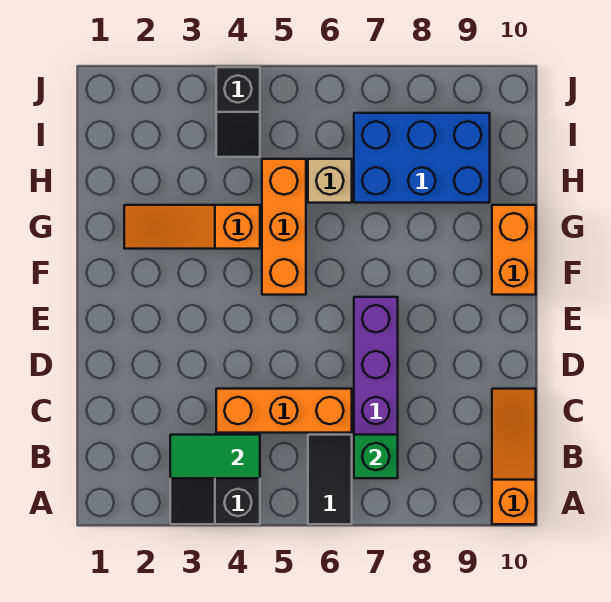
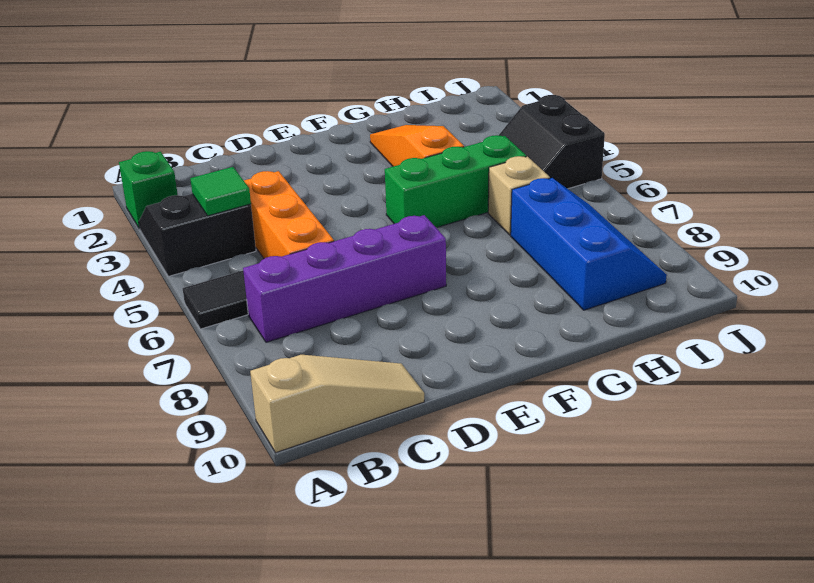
orange slope A10:C10 level 1 top A -> tan slope A10:C10 level 1 top A
green tile B3:B4 level 2 -> green tile B4 level 2
green brick B7 level 2 -> green brick A2 level 1
orange brick F5:H5 level 1 -> green brick F5:H5 level 1
orange brick F10:G10 level 1 -> none
blue brick H7:I9 level 1 -> blue slope H7:I9 level 1 top H
black slope I4:J4 level 1 top J -> black slope I4:J5 level 1 top J

